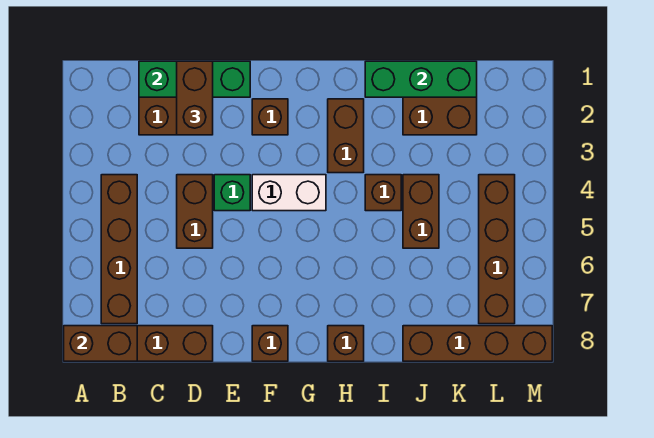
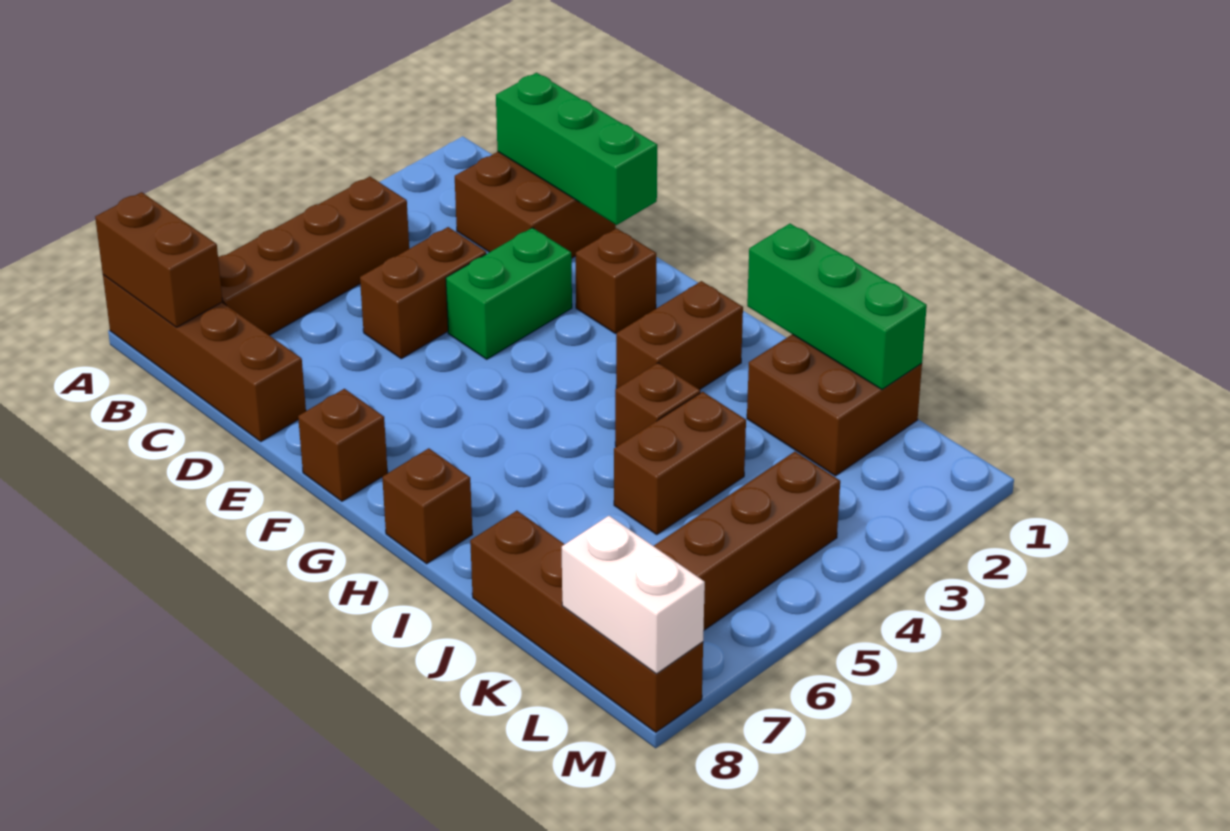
brown brick D1:D2 level 3 -> none
green brick E4 level 1 -> green brick E3:E4 level 1
white brick F4:G4 level 1 -> white brick L8:M8 level 2

